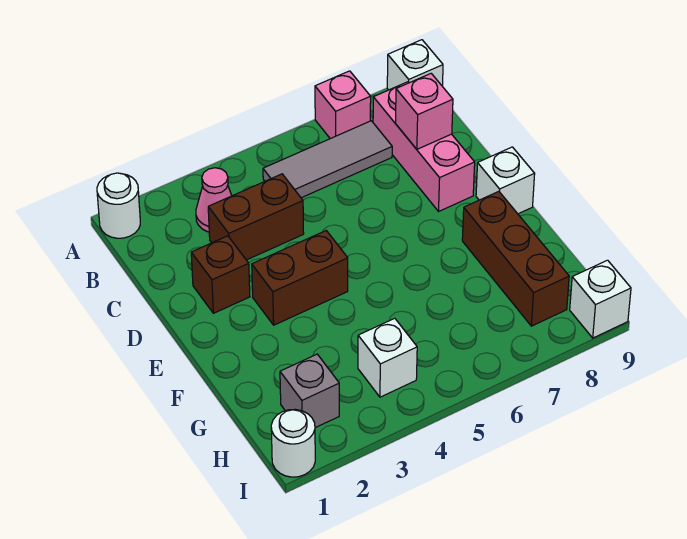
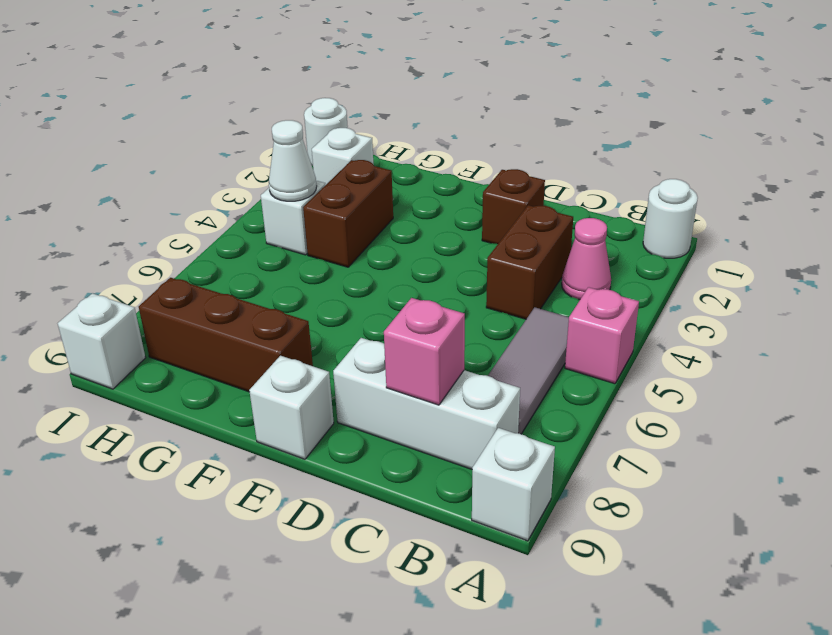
pink brick A7 level 1 -> pink brick A5 level 1
pink brick B8:D8 level 1 -> white brick B8:D8 level 1
brown brick E3:E4 level 1 -> brown brick G3:G4 level 1
grey brick H2 level 1 -> white brick H2 level 1
none -> white cone H4 level 2

